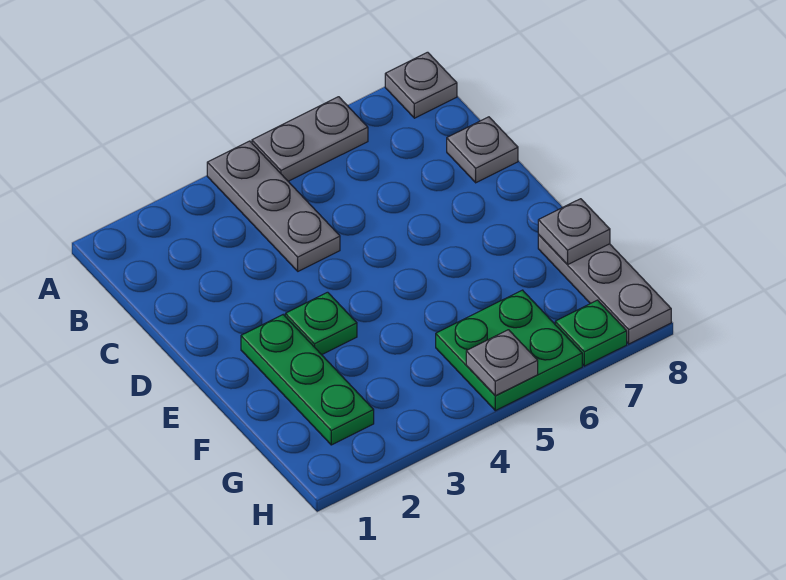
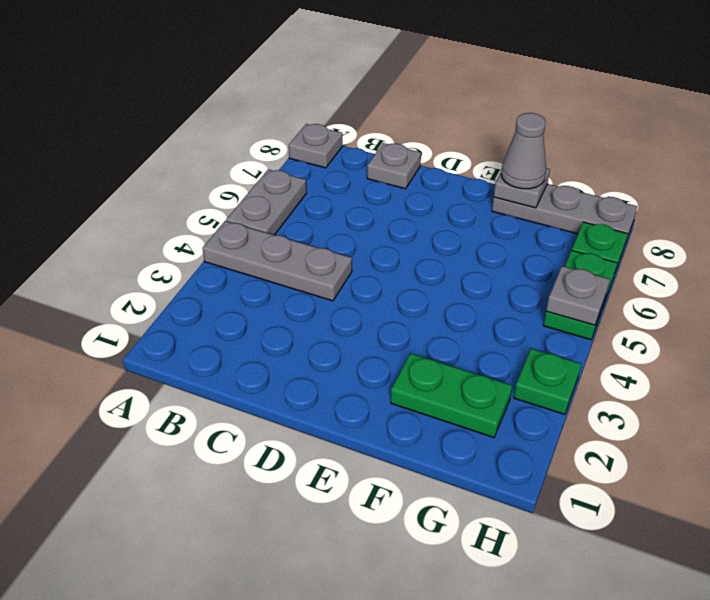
green plate E2:G2 level 1 -> green plate F2:G2 level 1
green plate E3 level 1 -> green plate H3 level 1
none -> grey cone F8 level 3
green plate G5:H6 level 1 -> green plate H5:H6 level 1

